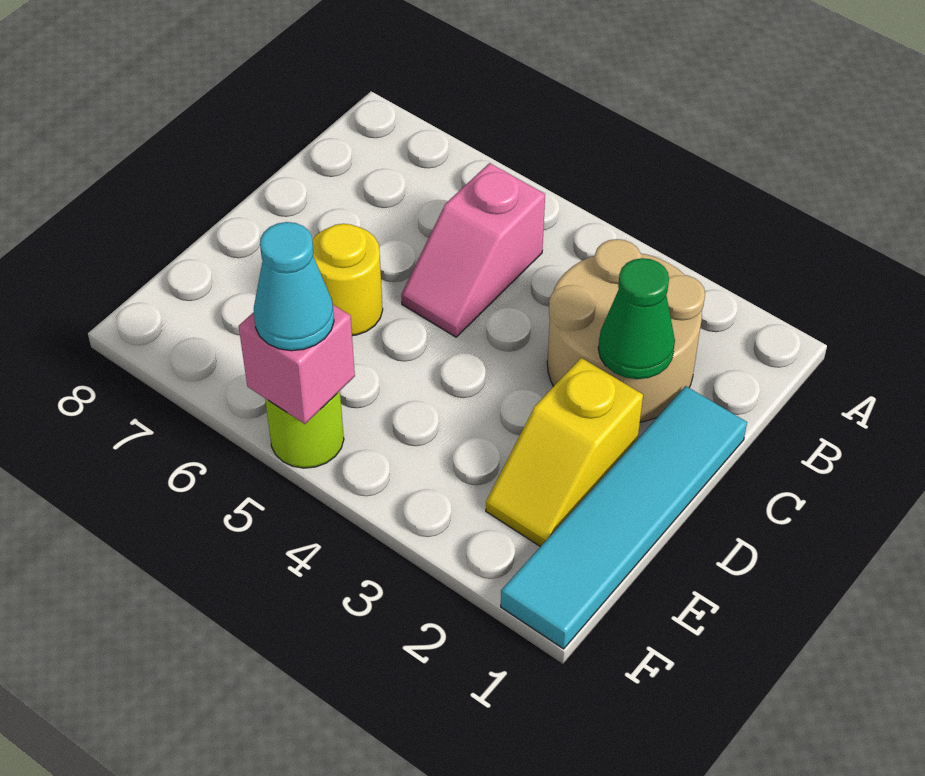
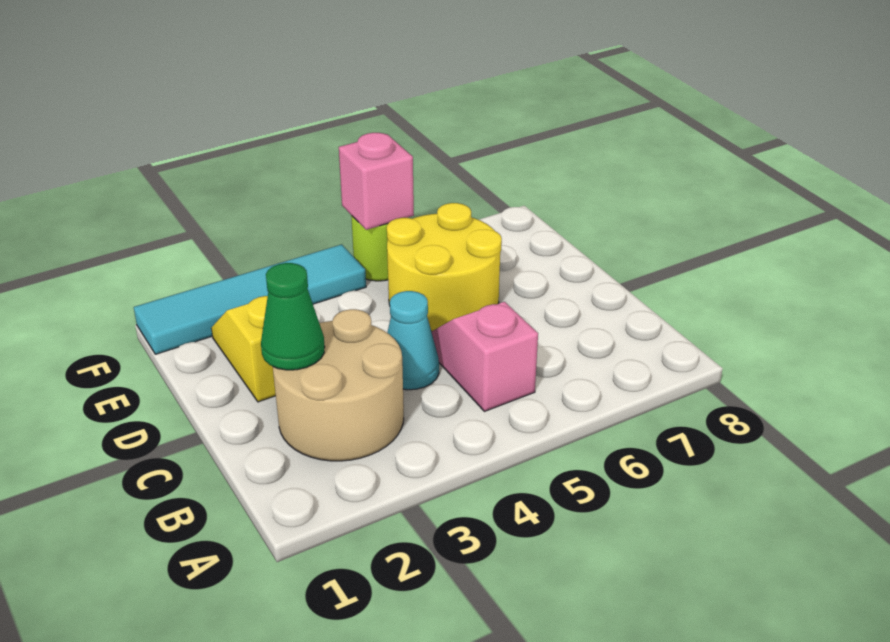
cyan tile C1:F1 level 1 -> cyan tile F1:F4 level 1
yellow round brick D6 level 1 -> yellow round brick D5:E6 level 1
cyan cone F5 level 3 -> cyan cone C4 level 1

